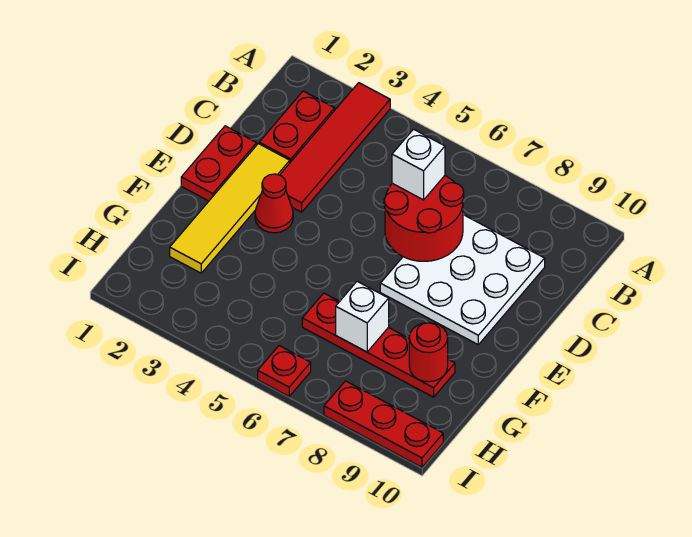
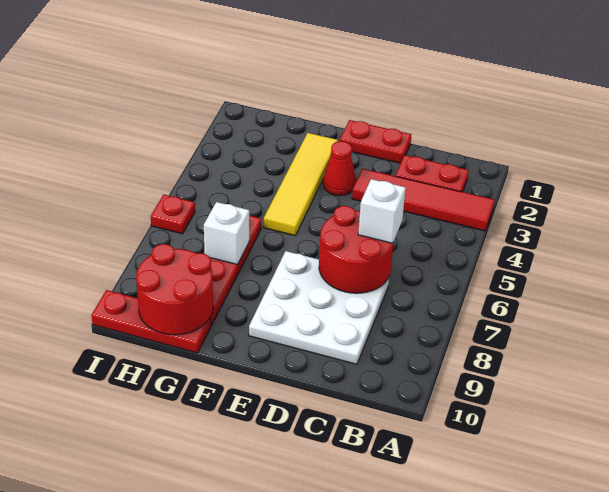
yellow tile D2:G2 level 1 -> yellow tile F2:F5 level 1
red round brick G9 level 2 -> red round brick G9:H10 level 2
red plate I8:I10 level 1 -> red plate G10:I10 level 1

